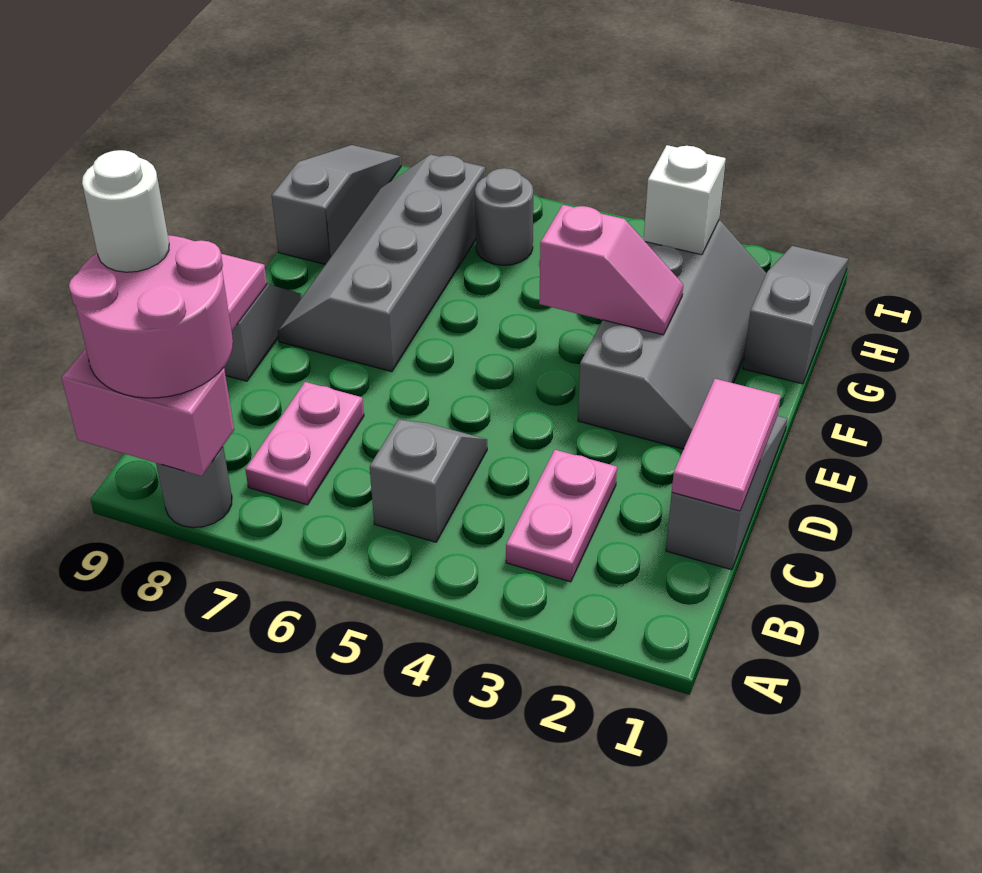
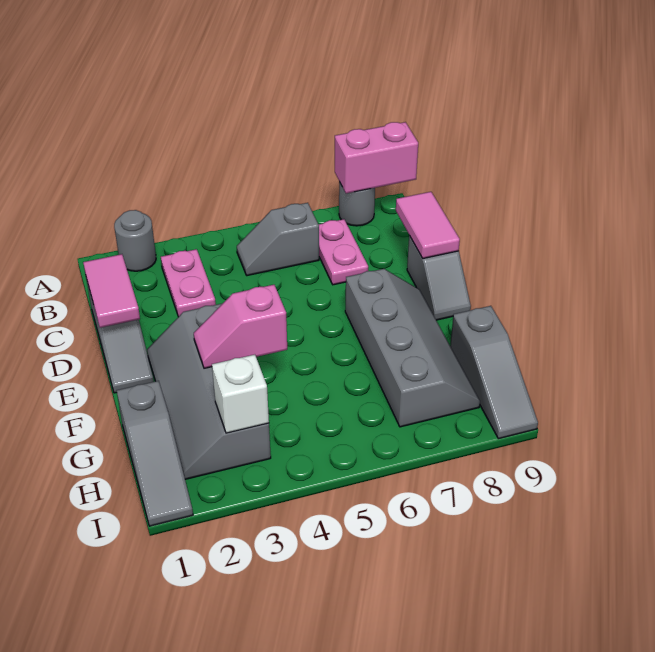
pink round brick A8:B9 level 3 -> none
grey slope B5:C5 level 1 top B -> grey slope B5:B6 level 1 top 6
white round brick B9 level 4 -> none
grey round brick H6 level 1 -> grey round brick A2 level 1

